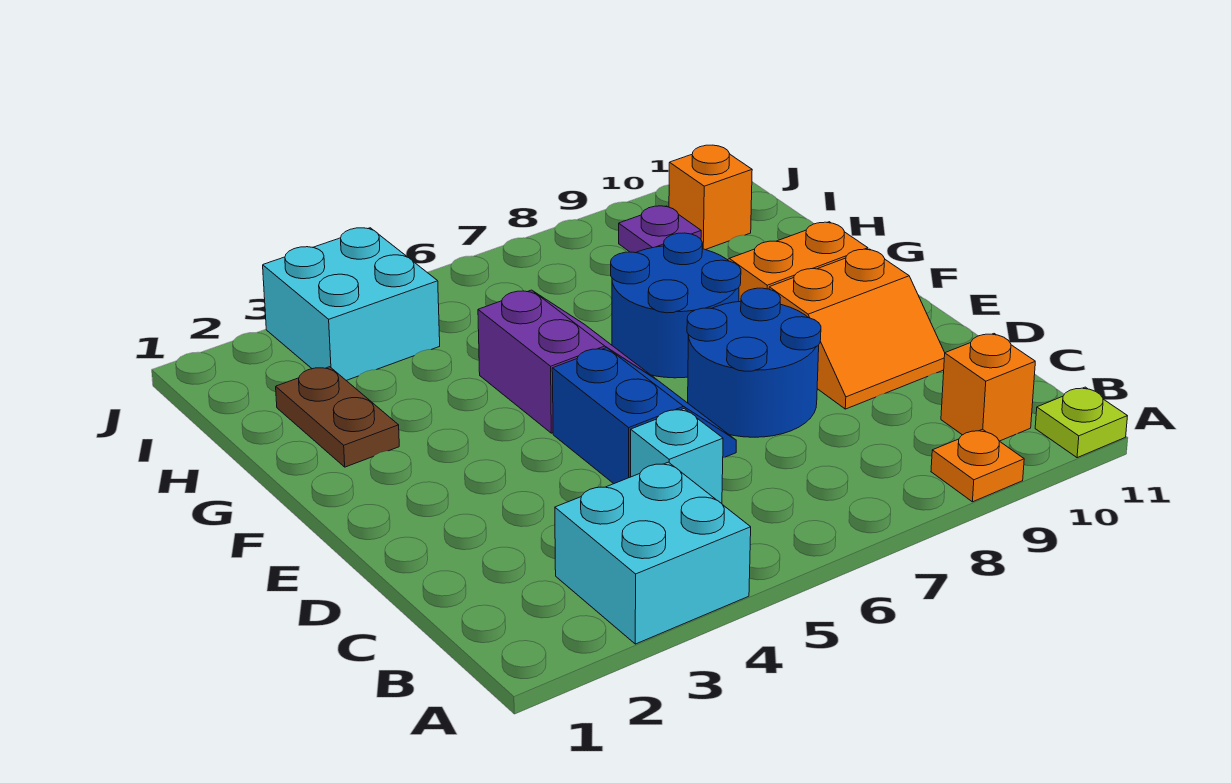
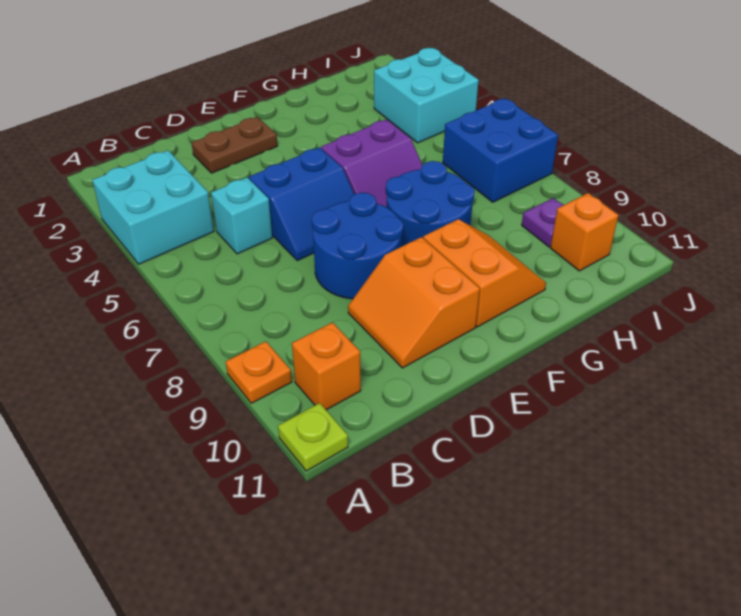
brown plate G2:H2 level 1 -> brown plate D2:E2 level 1
none -> blue brick I6:J7 level 1

